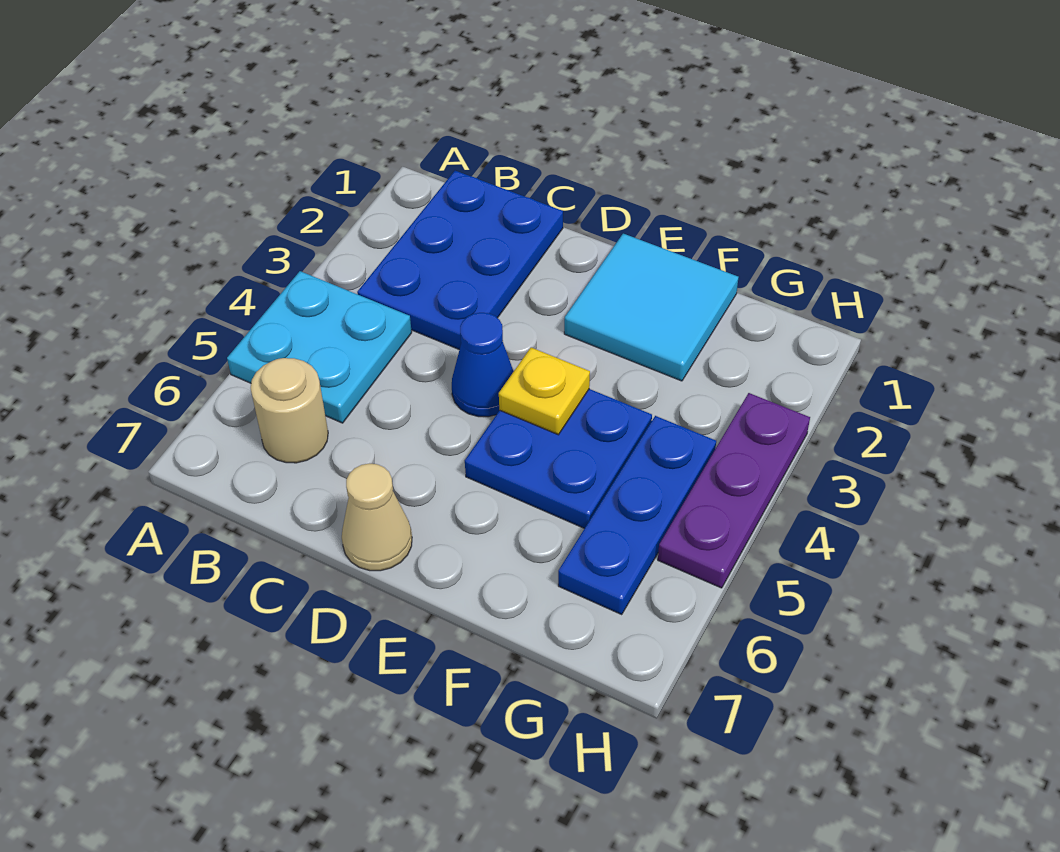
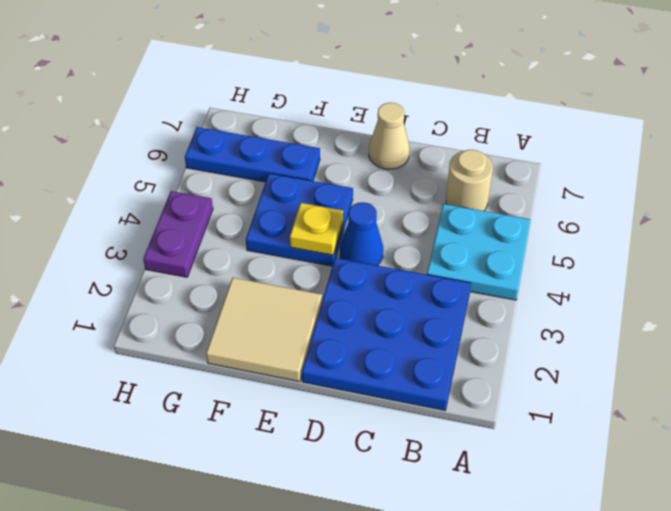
blue plate B1:C3 level 1 -> blue plate B1:D3 level 1
cyan tile E1:F2 level 1 -> tan tile E1:F2 level 1
blue plate G4:G6 level 1 -> blue plate F6:H6 level 1
purple plate H3:H5 level 1 -> purple plate H3:H4 level 1

